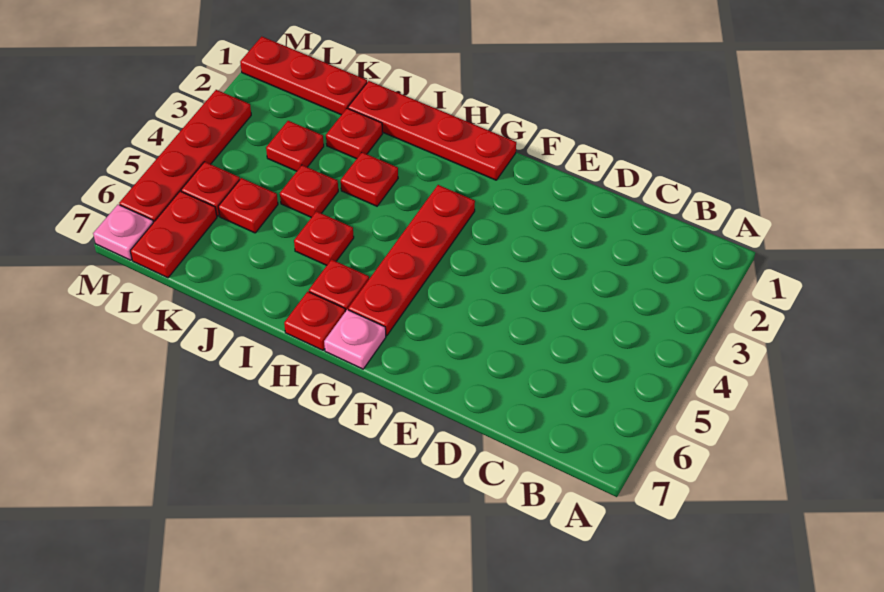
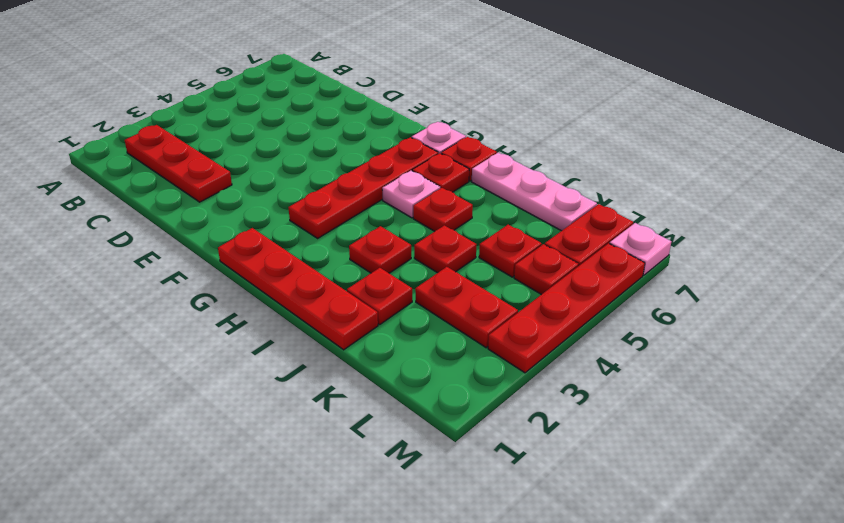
none -> pink plate H5 level 1
none -> pink plate I7:K7 level 1
red plate K1:M1 level 1 -> red plate B2:D2 level 1
red plate K3 level 1 -> red plate K3:L3 level 1

